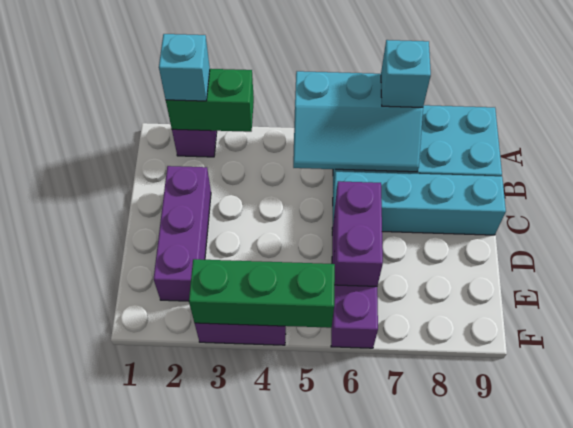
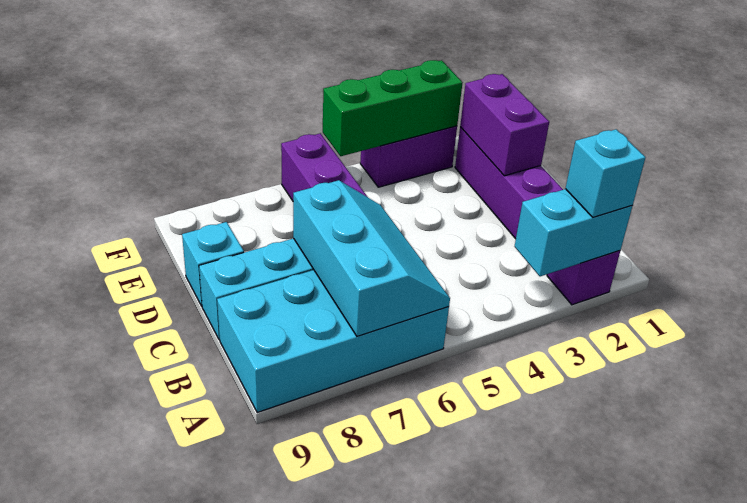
green brick A2:A3 level 2 -> cyan brick A2:A3 level 2
cyan slope A5:B7 level 2 top A -> cyan slope A6:C7 level 2 top 7
cyan brick A7 level 3 -> cyan brick D9 level 1
purple brick D6:E6 level 2 -> purple brick D2:E2 level 2

